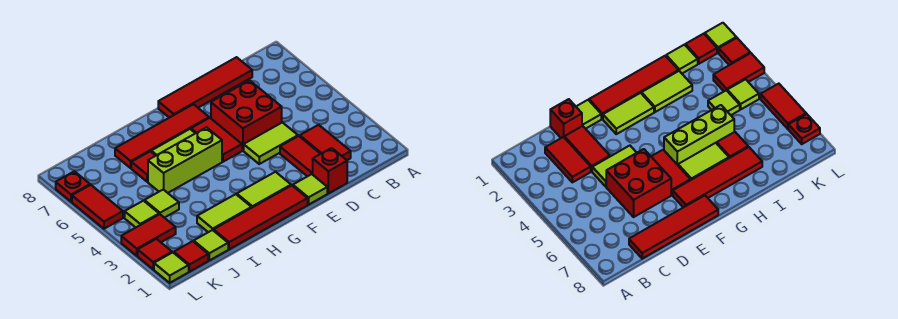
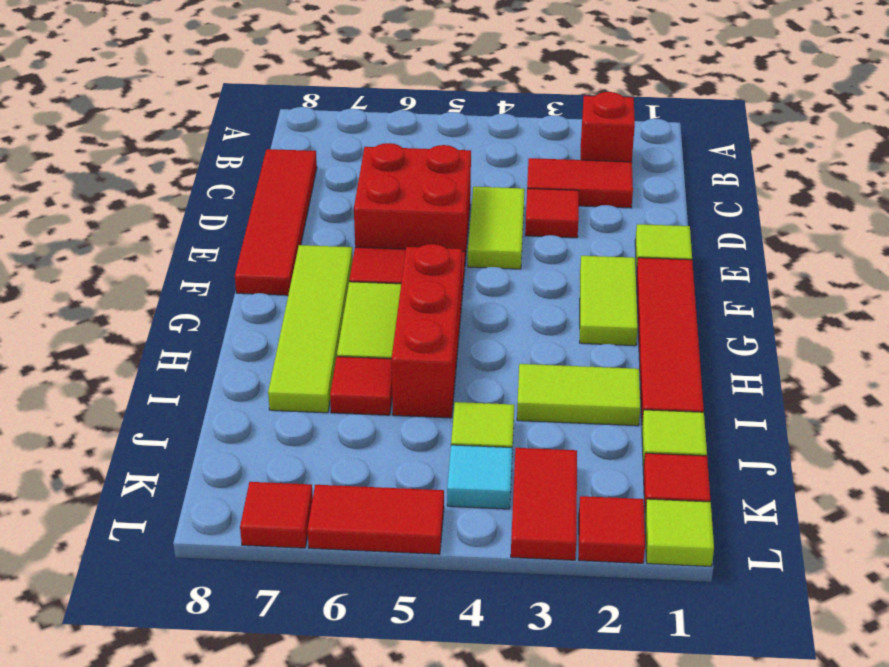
red brick D1 level 1 -> red brick B2 level 1
red tile D2:D3 level 1 -> red tile D3 level 1
red tile F7:I7 level 1 -> lime tile F7:I7 level 1
lime brick G5:I5 level 1 -> red brick G5:I5 level 1
lime tile H2:I2 level 1 -> lime tile I2:I3 level 1
lime tile K4 level 1 -> cyan tile K4 level 1
red plate L7 level 1 -> red tile L7 level 1

